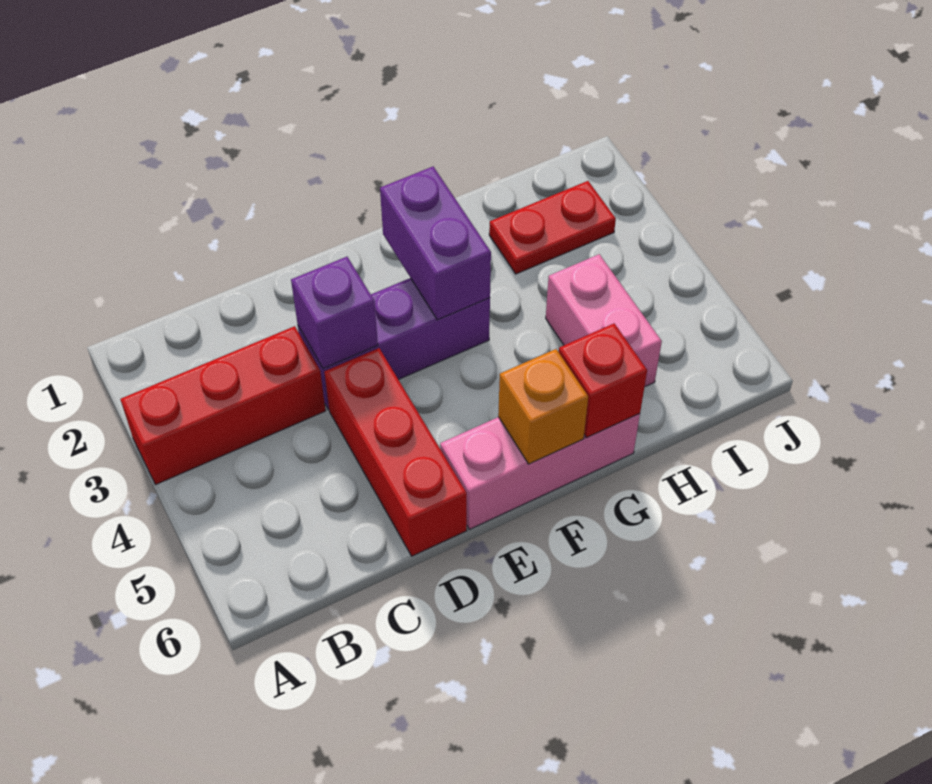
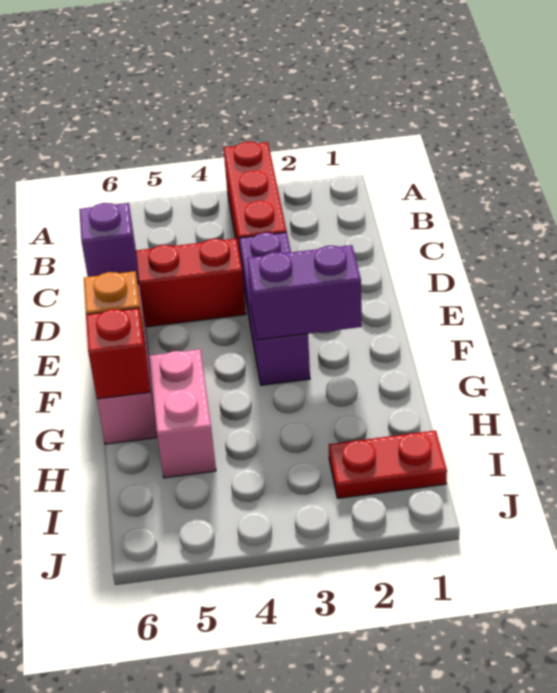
purple brick D3 level 2 -> purple brick D6 level 2
red plate H2:I2 level 1 -> red plate I1:I2 level 1
pink brick H4:H5 level 1 -> pink brick G5:H5 level 1

